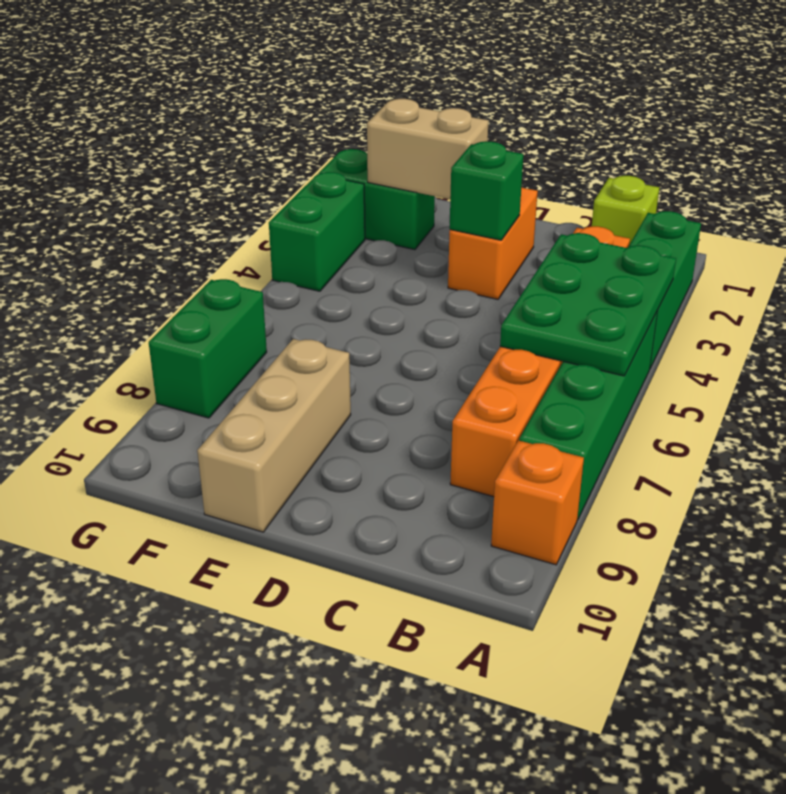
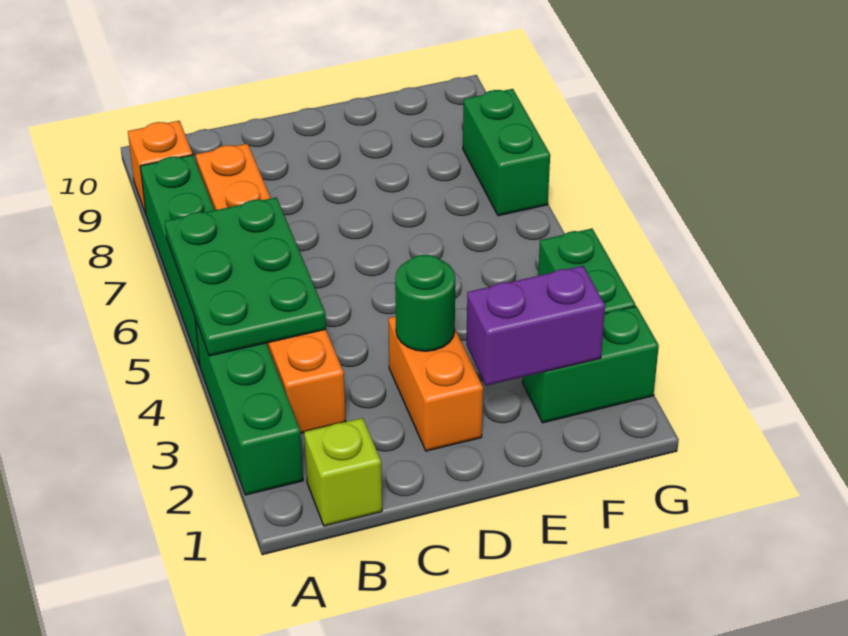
green brick D3 level 2 -> green round brick D3 level 2
tan brick E2:F2 level 2 -> purple brick E2:F2 level 2
tan brick E8:E10 level 1 -> none

